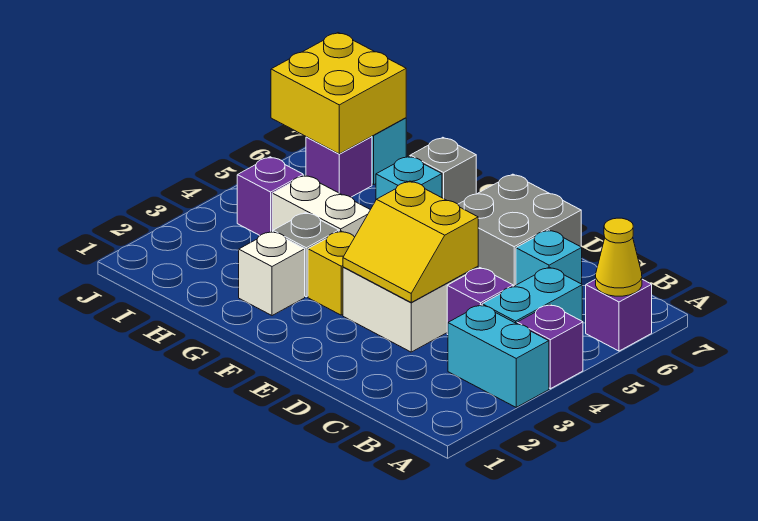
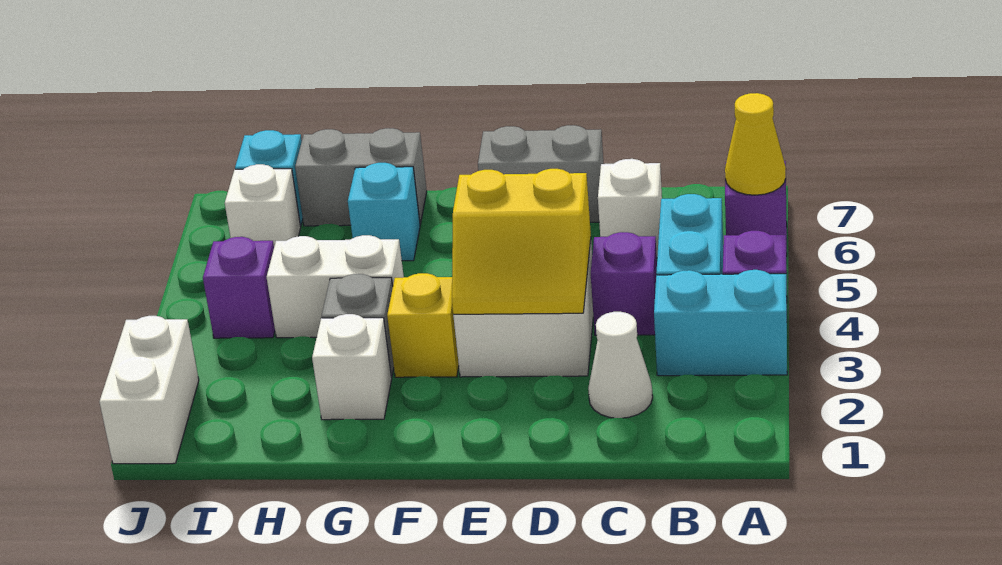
none -> white cone C2 level 1
cyan brick C6 level 1 -> white brick C6 level 1
grey brick D6:E7 level 1 -> grey brick D7:E7 level 1
grey brick G7 level 1 -> grey brick G7:H7 level 1
purple brick I6 level 1 -> white brick I6 level 1
yellow brick I6:J7 level 2 -> none
none -> white brick J1:J2 level 1

